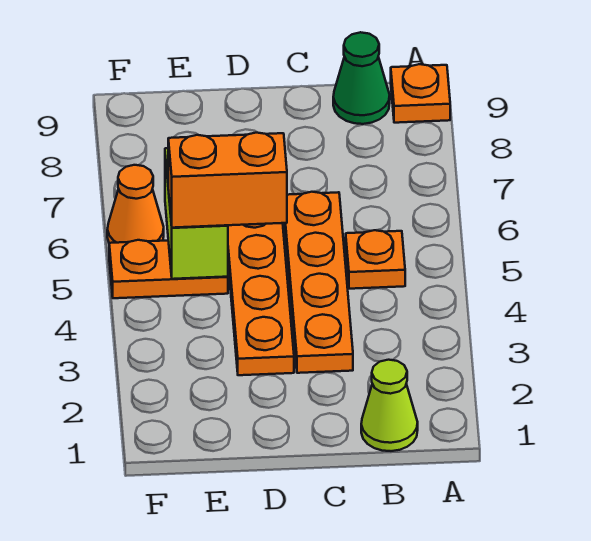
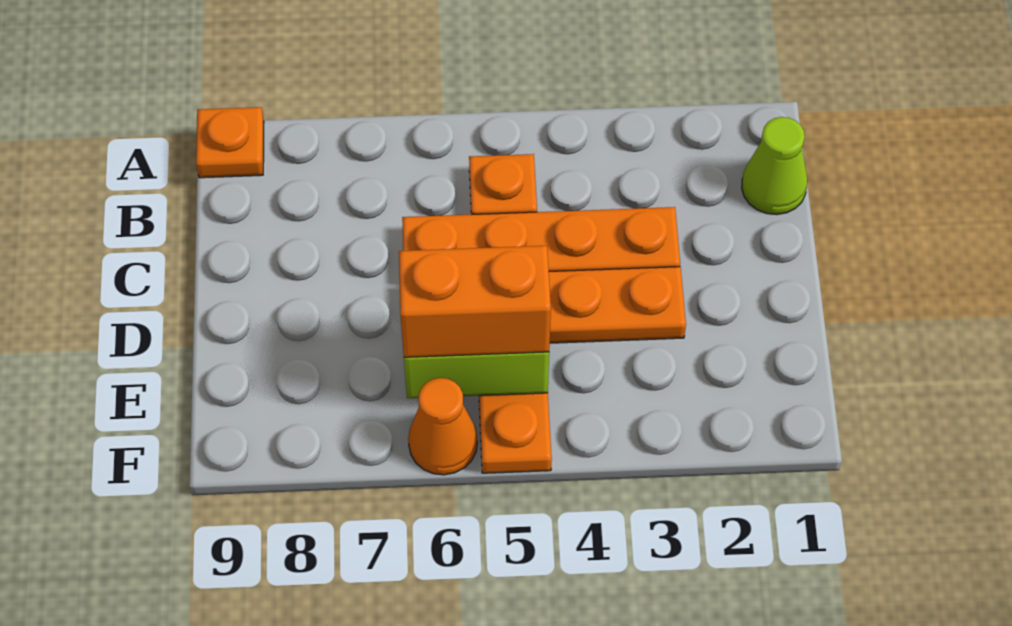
green cone B9 level 1 -> none
orange brick D5:E5 level 3 -> orange brick E5:E6 level 3

